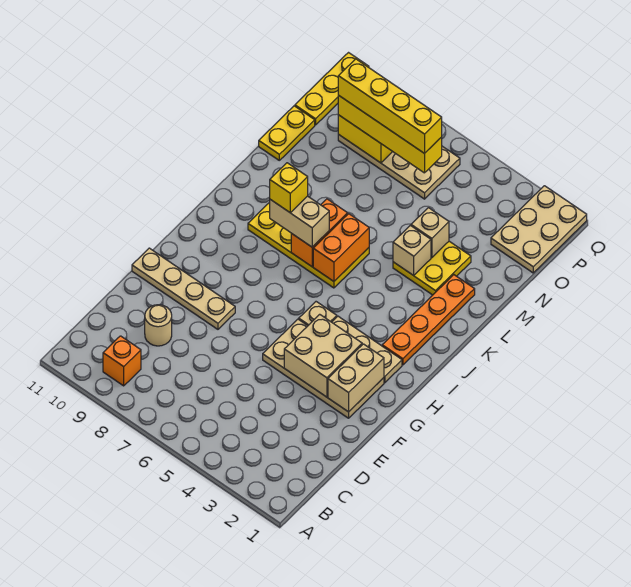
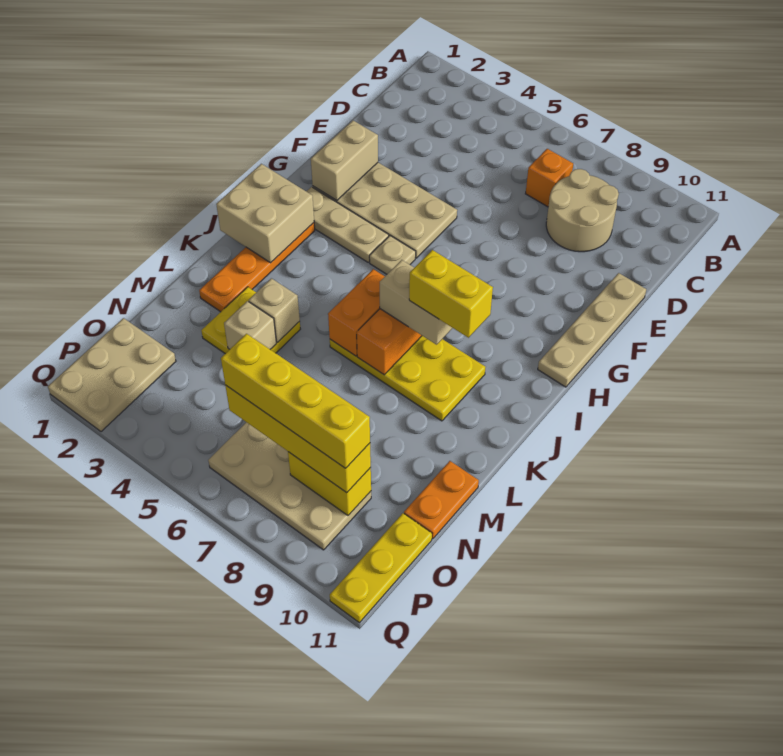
orange brick B9 level 1 -> orange brick C7 level 1
tan round brick D9 level 1 -> tan round brick C8:D9 level 1
tan brick F3:G4 level 2 -> tan brick I1:J2 level 2
tan plate F8:F11 level 1 -> tan plate E11:H11 level 1
yellow brick J8 level 4 -> yellow brick J8:J9 level 4
yellow plate M11:N11 level 1 -> orange plate M11:N11 level 1

